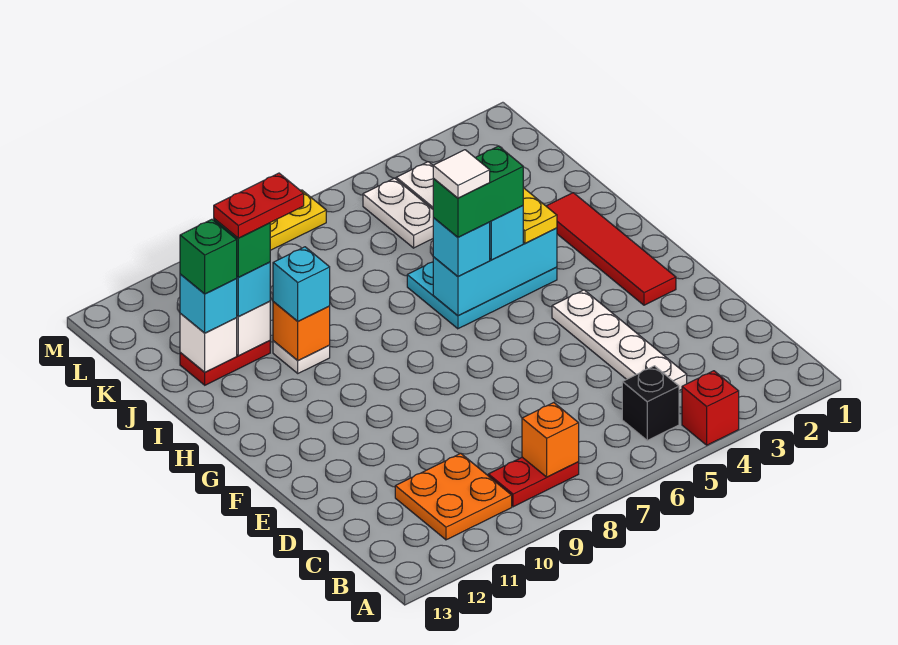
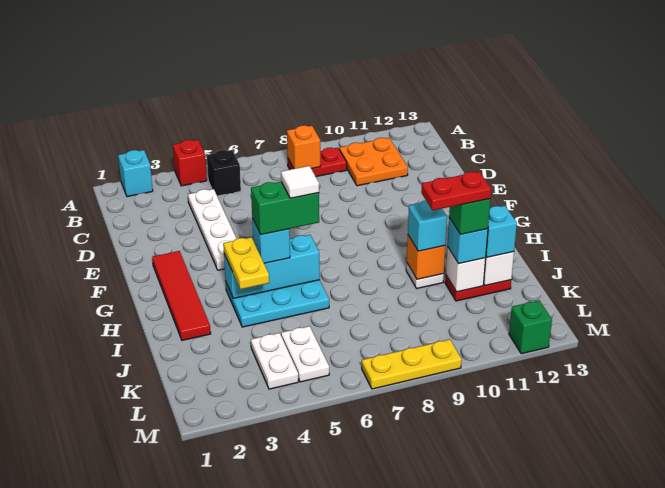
cyan brick H6 level 3 -> cyan brick A2 level 1
green brick J12 level 4 -> green brick M12 level 1

